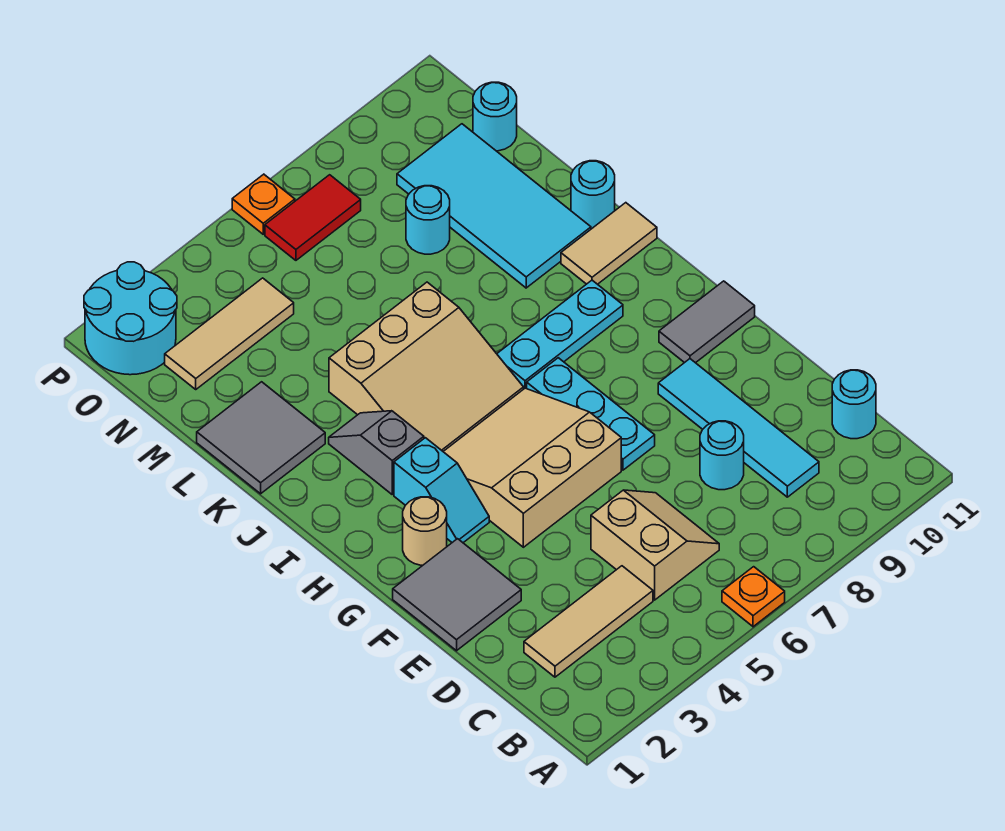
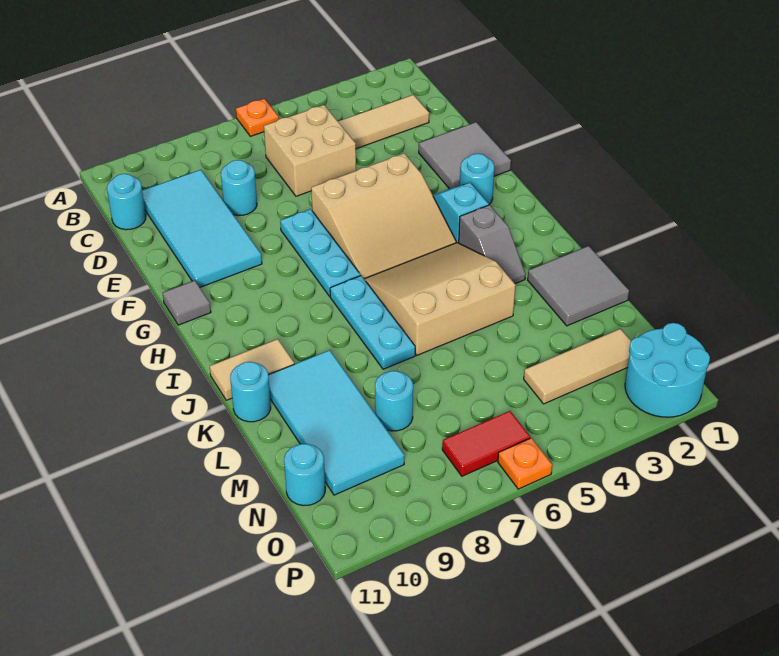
tan slope C5:D6 level 1 top 5 -> tan brick C5:D6 level 1
cyan tile C9:F9 level 1 -> cyan tile C9:F10 level 1
tan round brick G2 level 1 -> cyan round brick G2 level 1
grey tile G10:G11 level 1 -> grey tile G11 level 1
cyan plate I7:I9 level 1 -> cyan plate I7:K7 level 1

